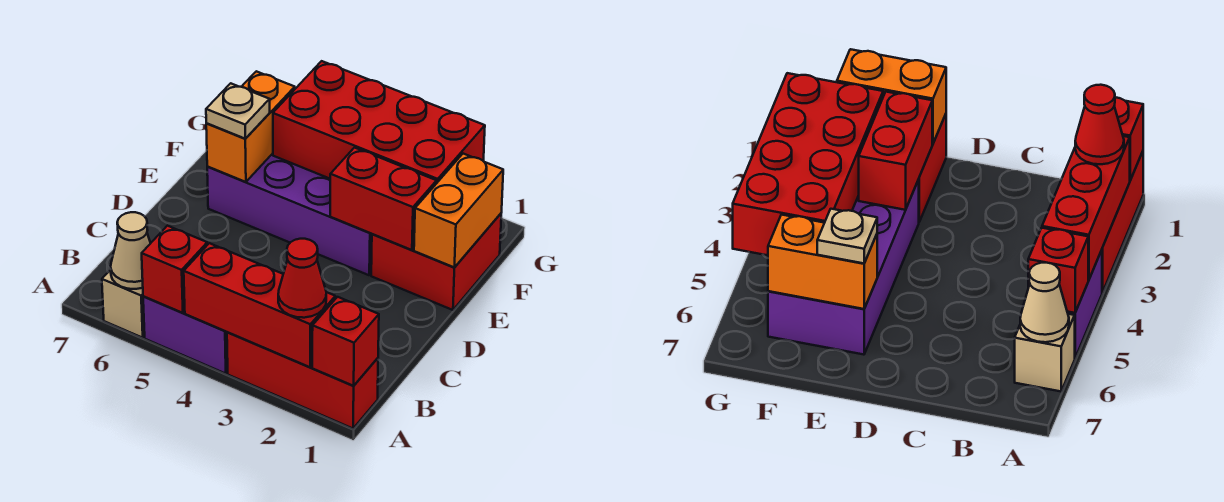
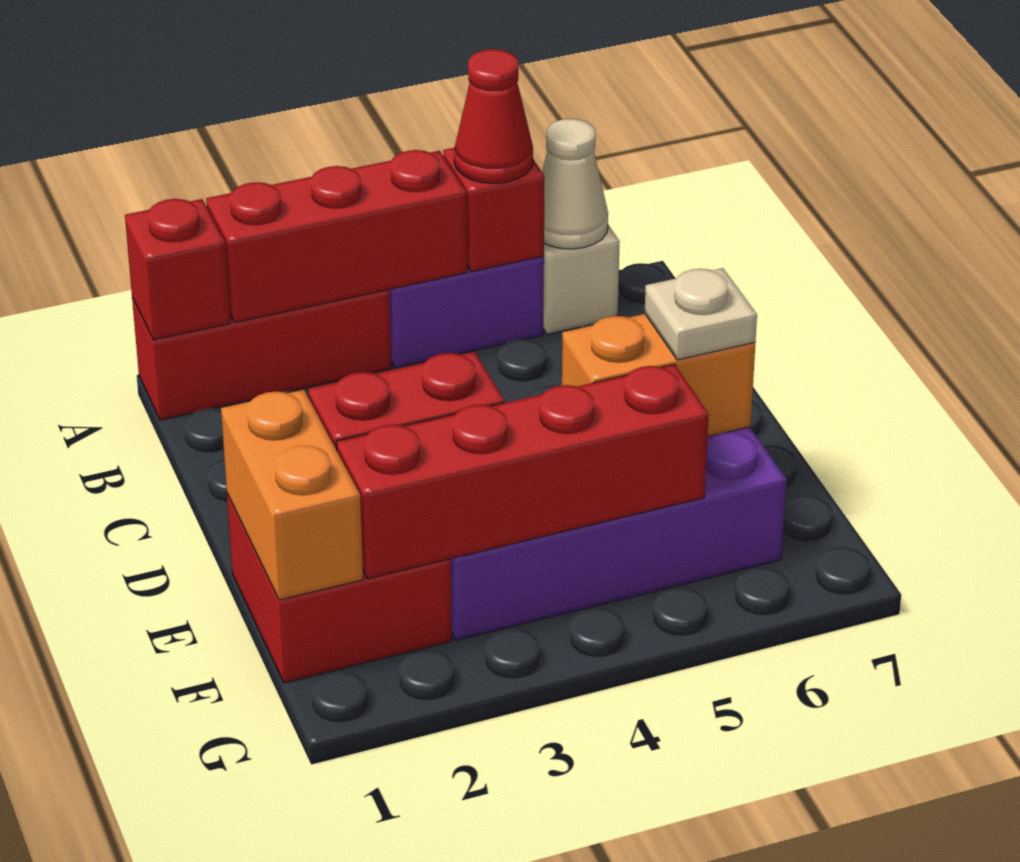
red cone A2 level 3 -> red cone A5 level 3
orange brick E6:F6 level 2 -> orange brick E5:E6 level 2
red brick F2:G5 level 2 -> red brick F2:F5 level 2

